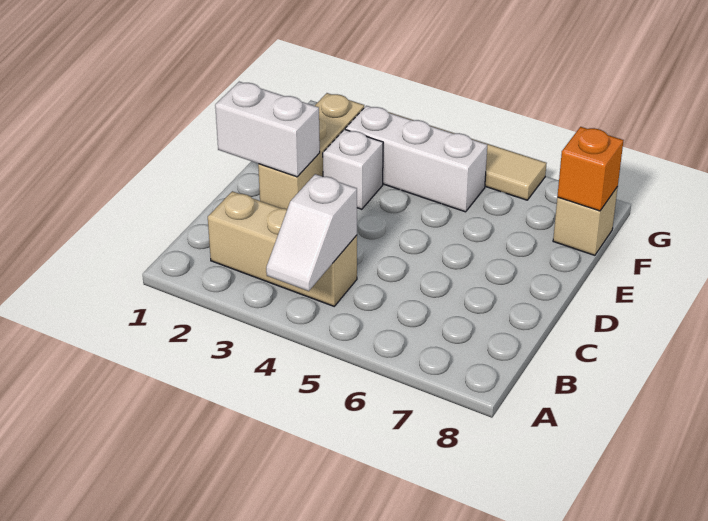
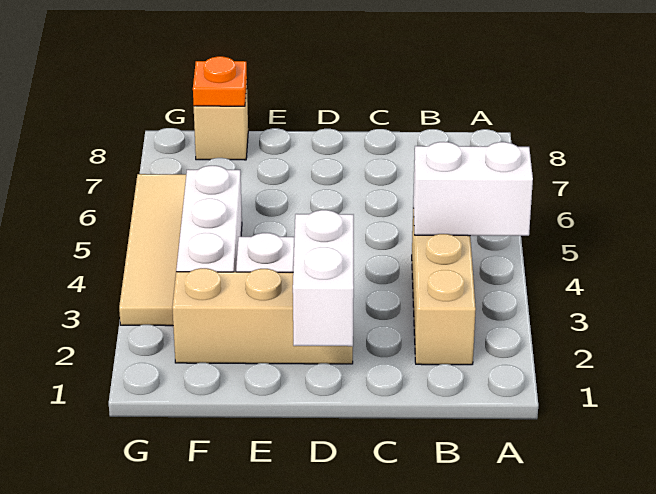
white slope A4:B4 level 2 top B -> white brick A4:B4 level 2
orange brick F8 level 2 -> orange plate F8 level 2

